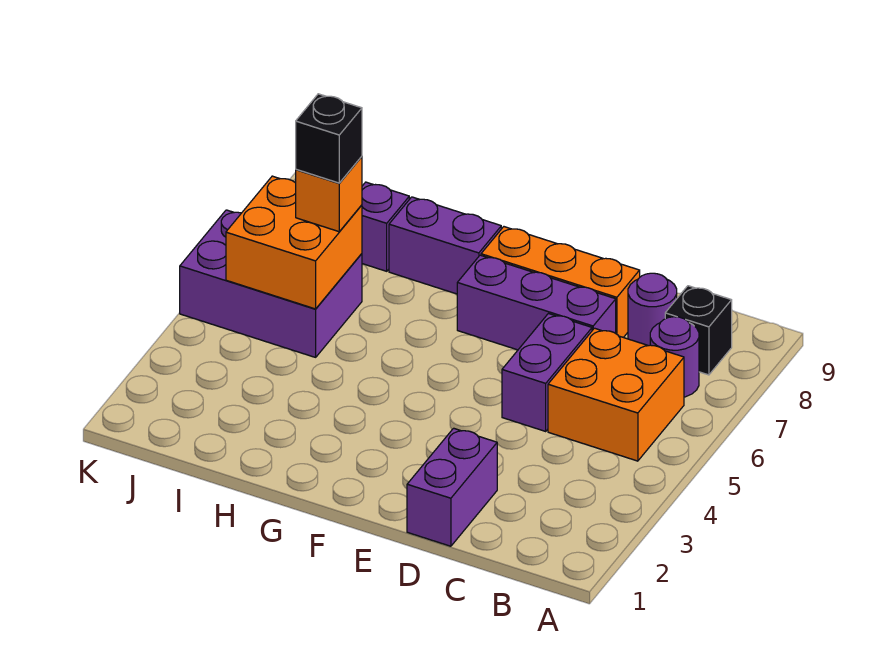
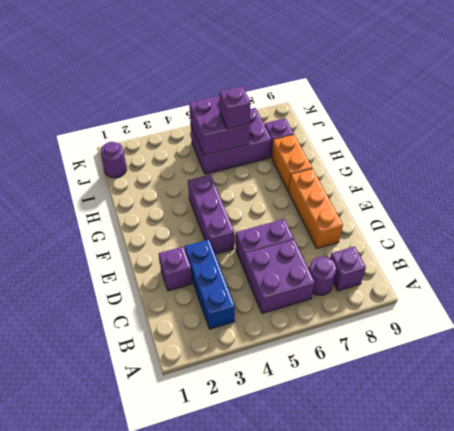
none -> blue brick B3:D3 level 1
orange brick B5:C6 level 1 -> purple brick B5:C6 level 1
black brick B8 level 1 -> purple brick B8 level 1
purple round brick C8 level 1 -> purple round brick J1 level 1
purple brick D1:D2 level 1 -> purple brick D2 level 1
purple brick D7:F7 level 1 -> purple brick E4:G4 level 1
purple brick G8:H8 level 1 -> orange brick G8:H8 level 1
purple brick I5:K6 level 1 -> purple brick I5:J7 level 1
orange brick I5:J6 level 2 -> purple brick I5:J6 level 2
orange brick I6 level 3 -> purple brick I6 level 3
black brick I6 level 4 -> none

